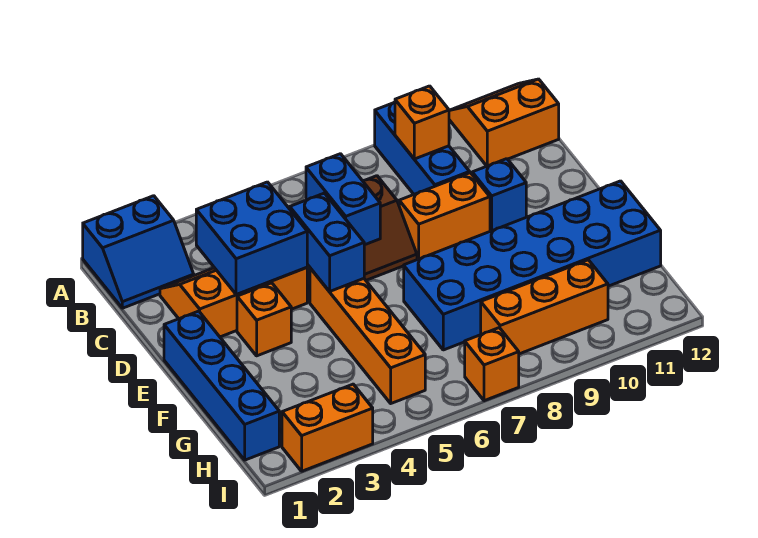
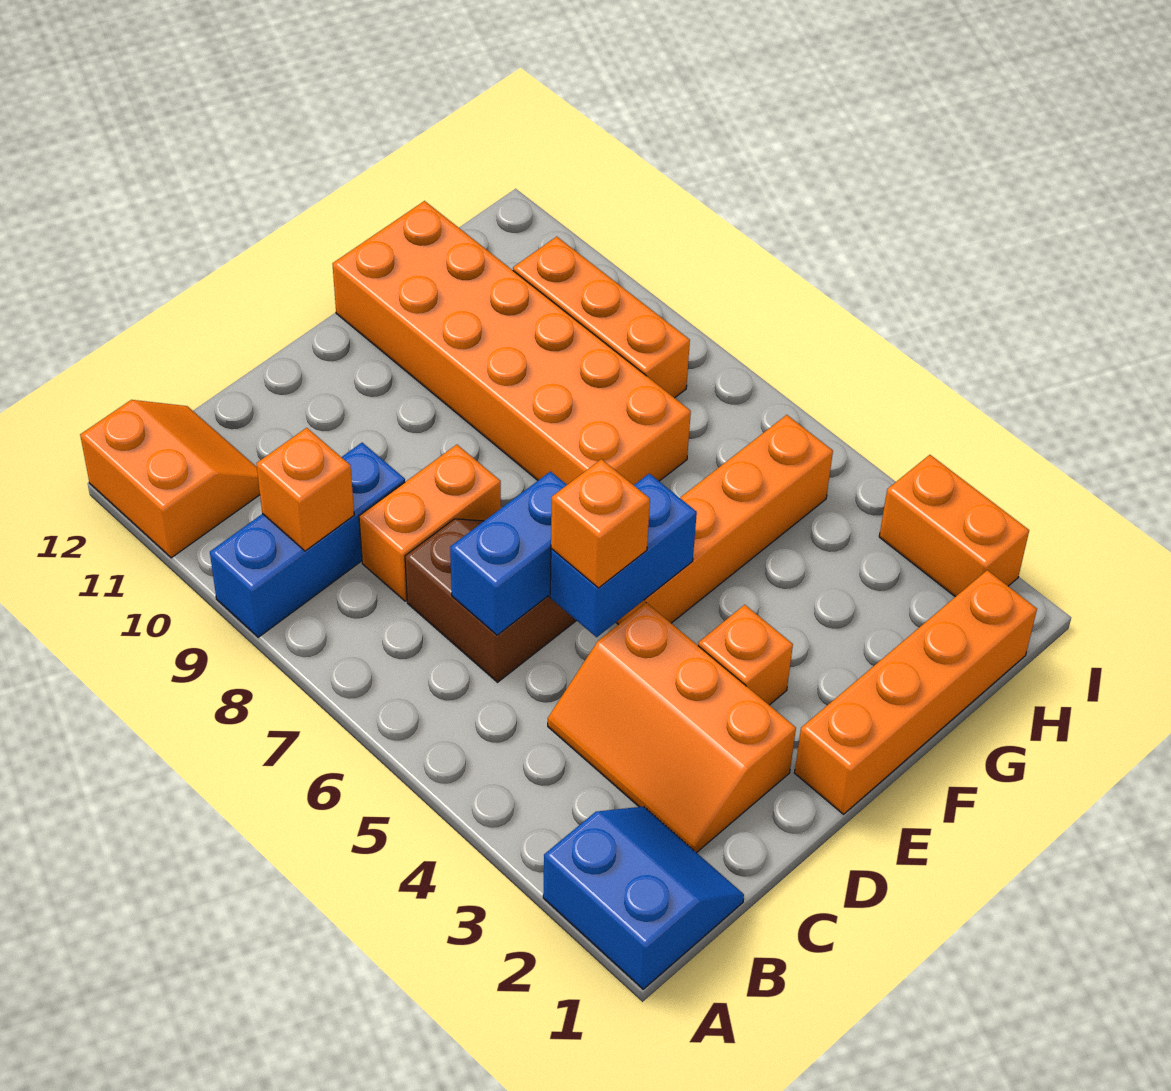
orange slope A11:B12 level 1 top B -> orange slope A11:B12 level 1 top A
blue brick C3:D4 level 2 -> none
orange brick D8:D9 level 1 -> orange brick C8:D8 level 1
blue brick D10 level 1 -> none
blue brick E1:H1 level 1 -> orange brick E1:H1 level 1
blue brick F7:G12 level 1 -> orange brick F7:G12 level 1
orange brick I7 level 1 -> orange brick D5 level 3

